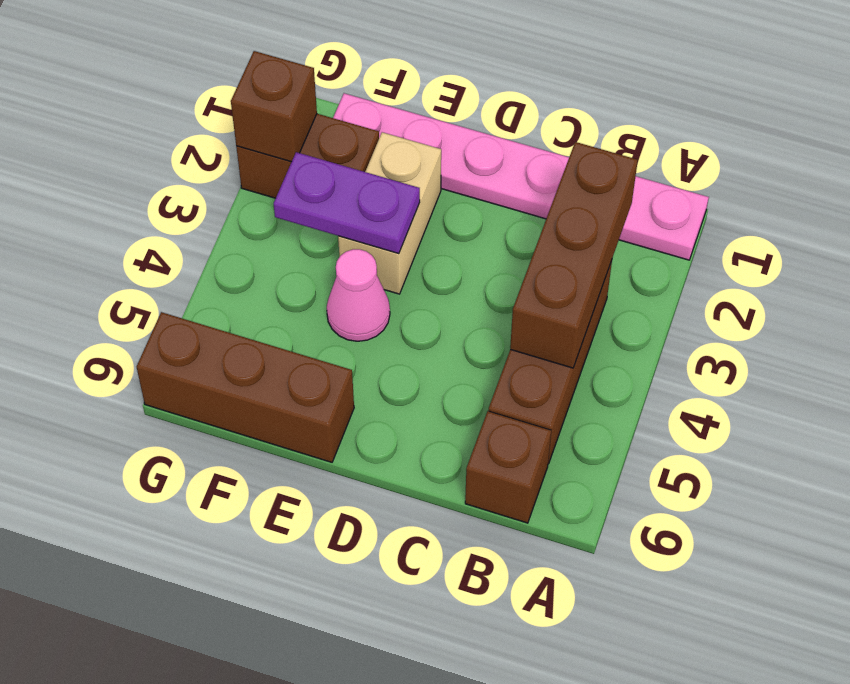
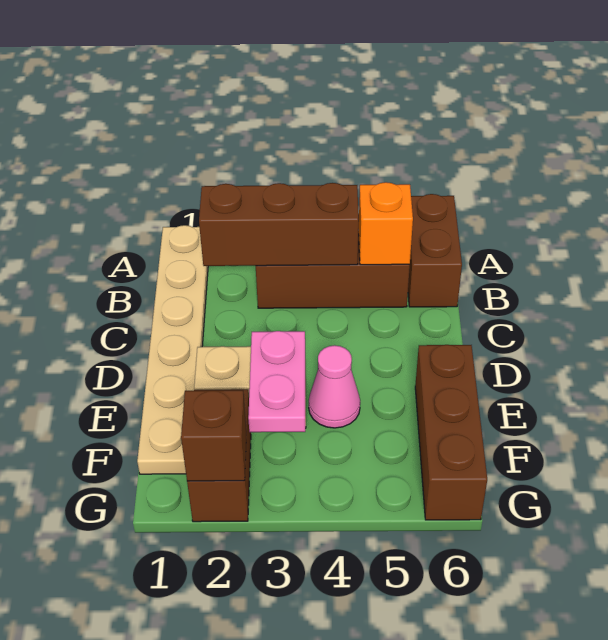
pink plate A1:F1 level 1 -> tan plate A1:F1 level 1
none -> orange brick B5 level 2
brown brick B6 level 1 -> brown brick A6:B6 level 1
purple plate E3:F3 level 2 -> pink plate E3:F3 level 2

